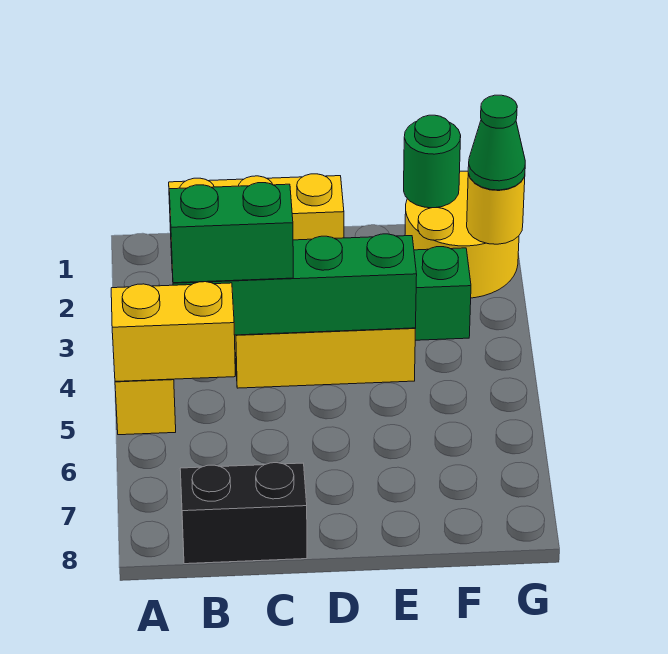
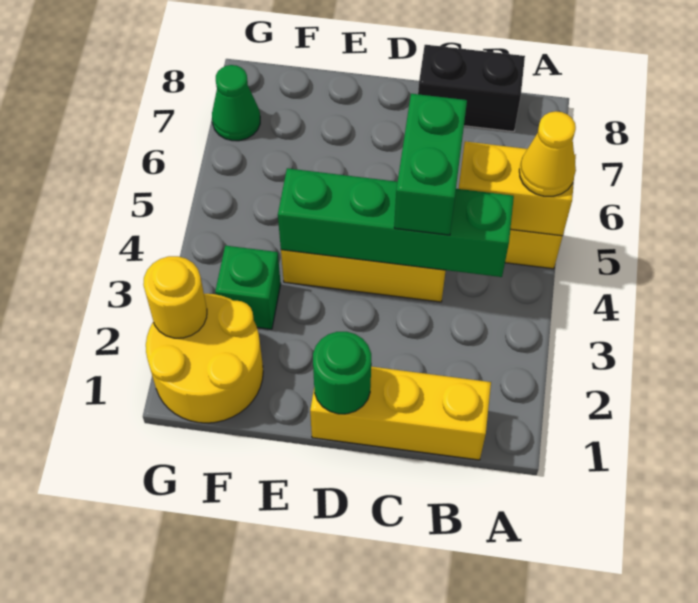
none -> yellow cone A5 level 3
green brick B4:C4 level 3 -> green brick C4:C5 level 3
green round brick F1 level 2 -> green round brick D1 level 2
green cone G2 level 3 -> green cone G7 level 1

